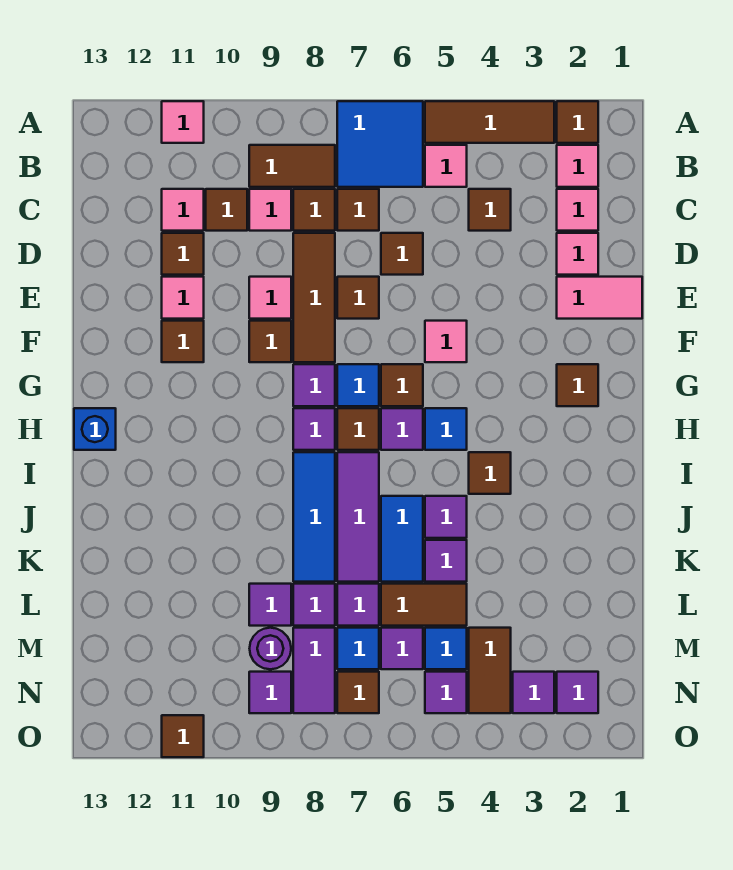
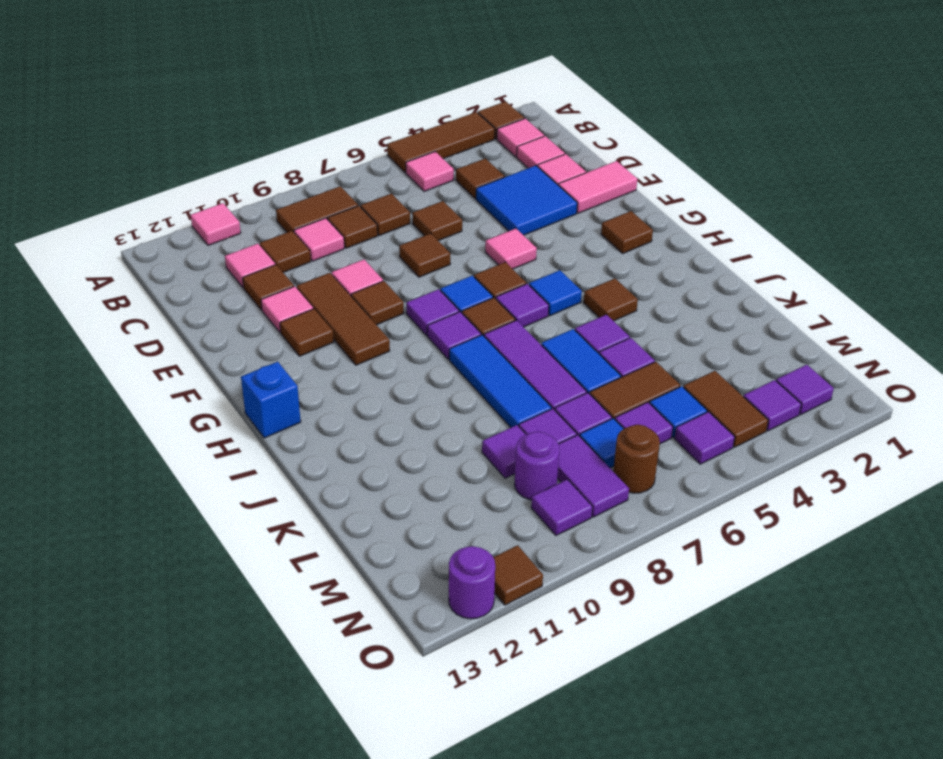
blue tile A6:B7 level 1 -> blue tile D3:E4 level 1
brown tile D8:F8 level 1 -> brown tile E10:G10 level 1
brown tile N7 level 1 -> brown round brick N7 level 1
none -> purple round brick O12 level 1

